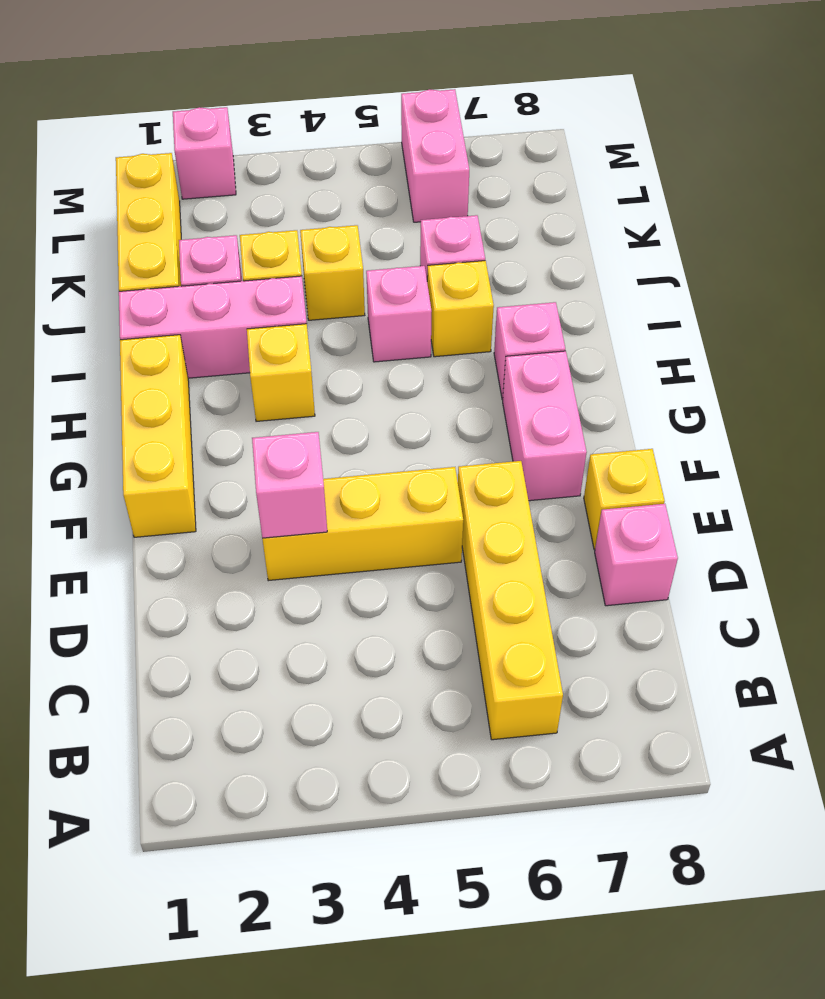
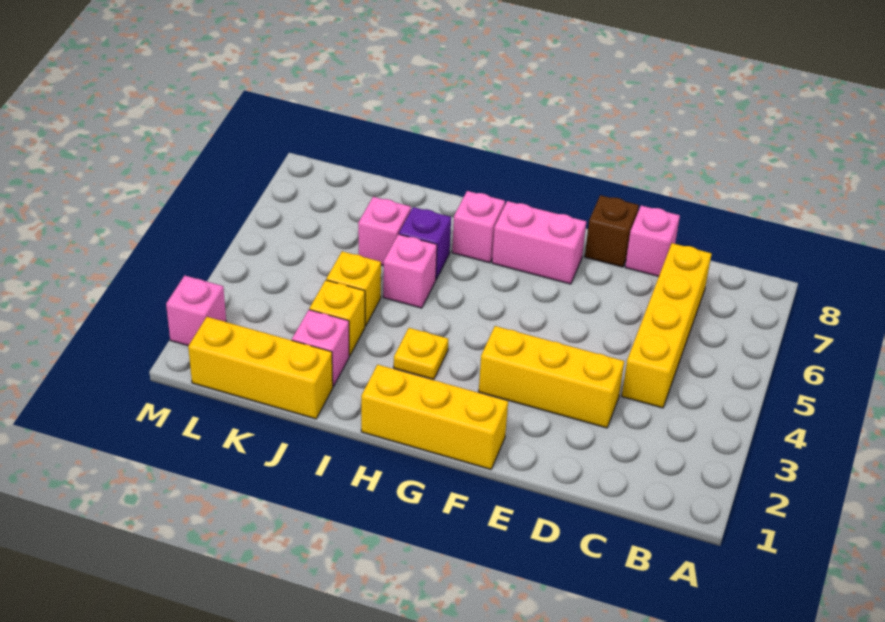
yellow brick B6:E6 level 1 -> yellow brick C4:C7 level 1
yellow brick E3:E5 level 1 -> yellow brick D3:F3 level 1
pink brick E3 level 2 -> none
yellow brick E8 level 1 -> brown brick E8 level 1
yellow brick H3 level 1 -> yellow plate H3 level 1
pink brick I1:I3 level 1 -> none
yellow brick I6 level 1 -> purple brick I6 level 1
pink brick L6:M6 level 1 -> none

